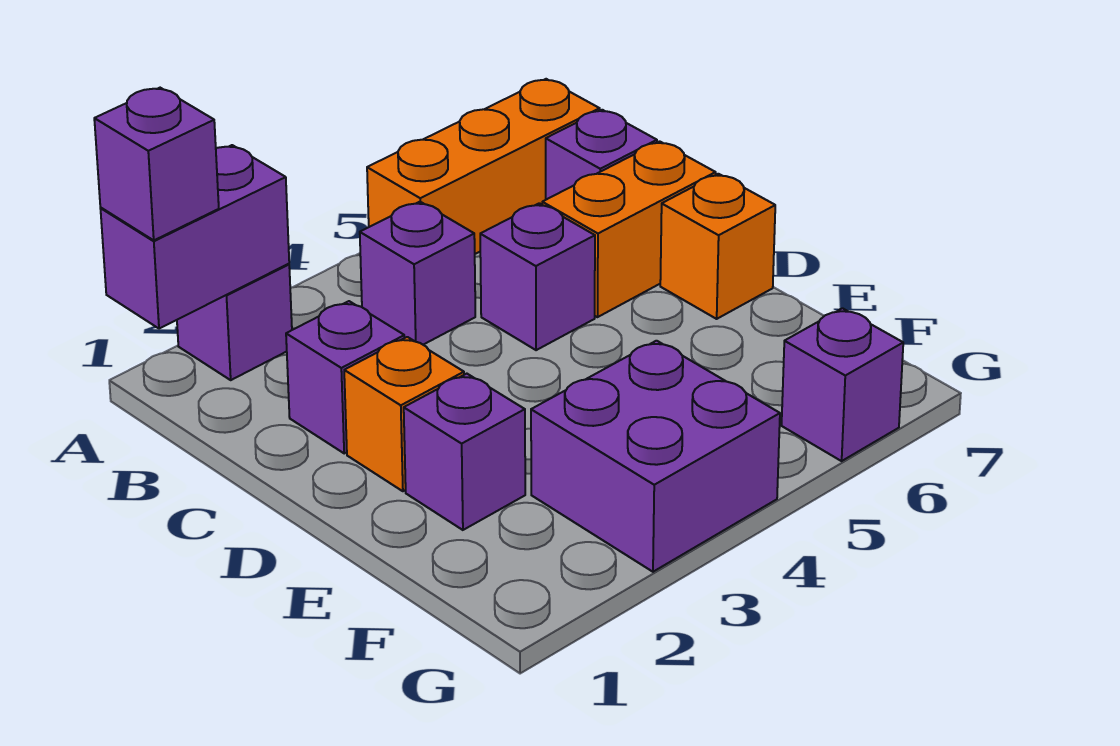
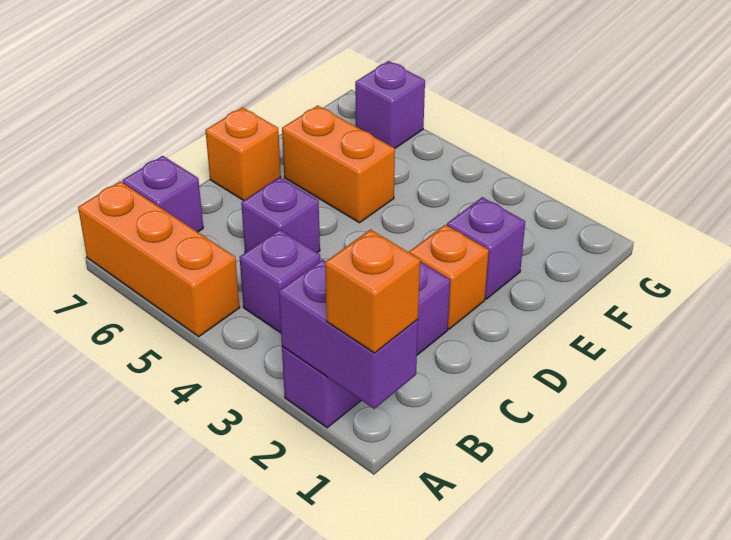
purple brick A1 level 3 -> orange brick A1 level 3
orange brick C6:C7 level 1 -> orange brick E5:E6 level 1
purple brick F3:G4 level 1 -> none

